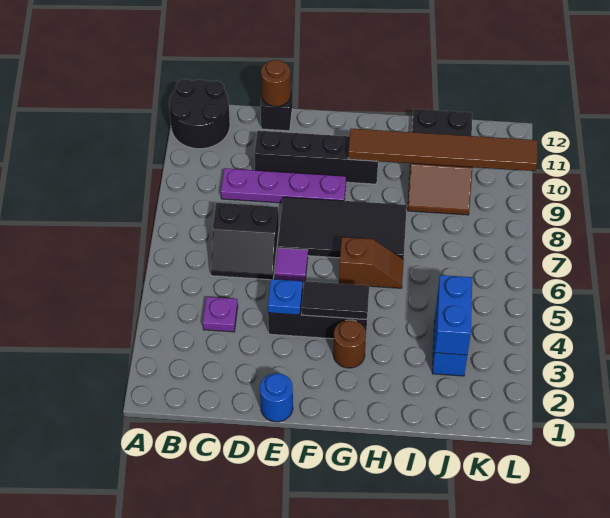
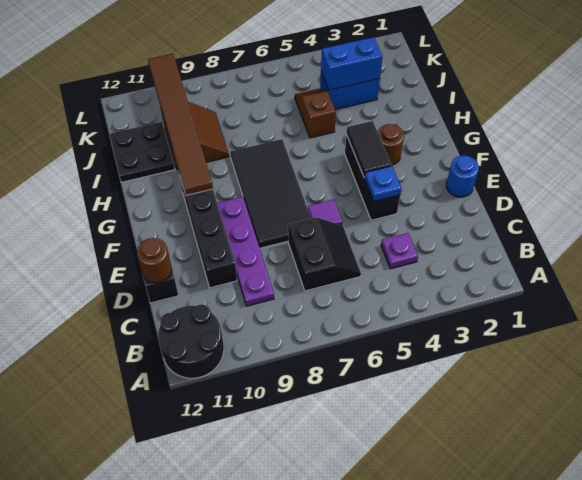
brown slope G6:H6 level 1 top G -> brown slope I5:J5 level 1 top I

